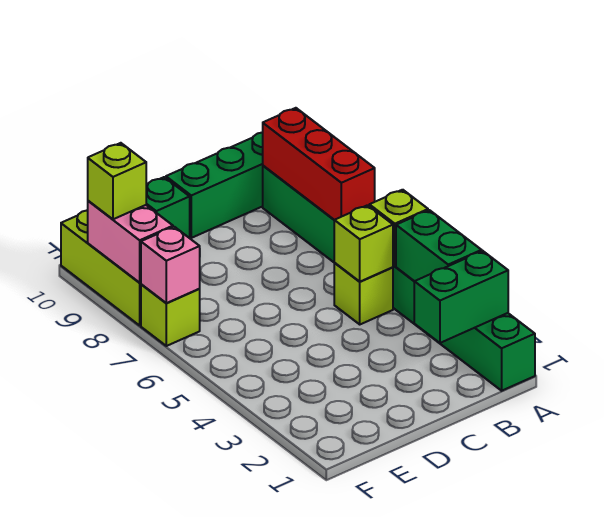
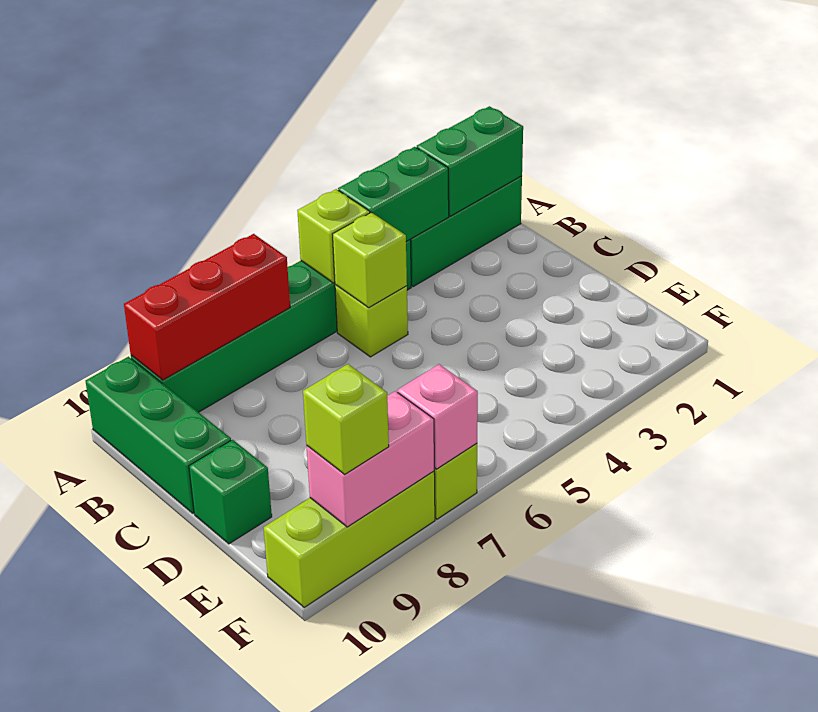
green brick A2:B2 level 2 -> green brick A1:A2 level 2

